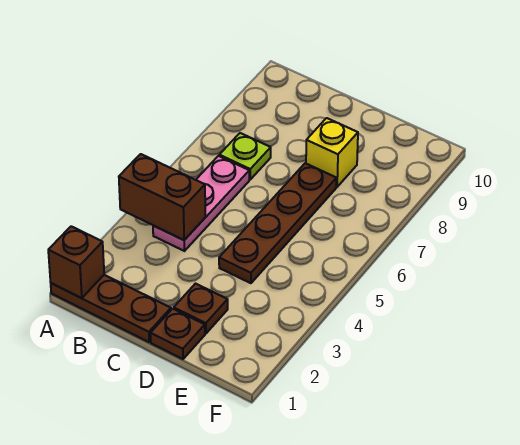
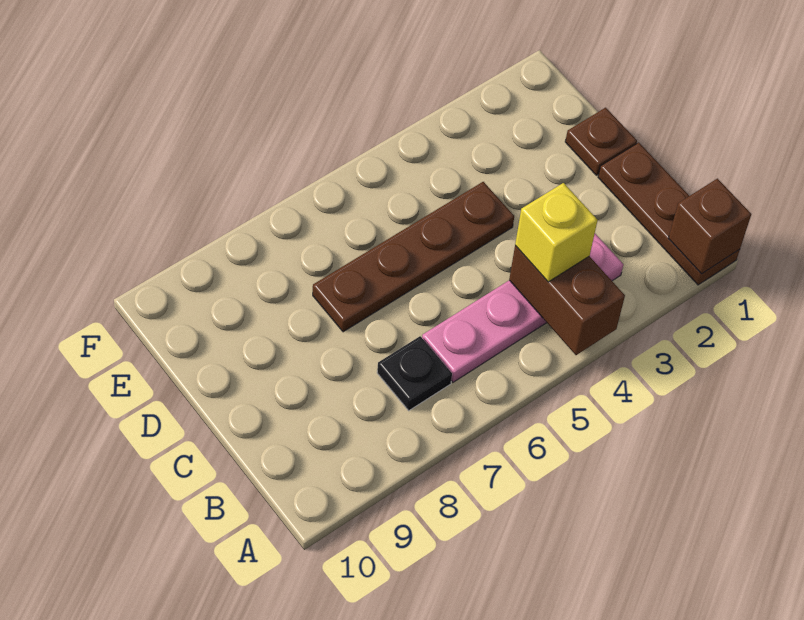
pink plate B4:B6 level 1 -> pink plate B3:B6 level 1
lime plate B7 level 1 -> black plate B7 level 1
brown plate D2 level 1 -> none
yellow brick D8 level 1 -> yellow brick B4 level 3

